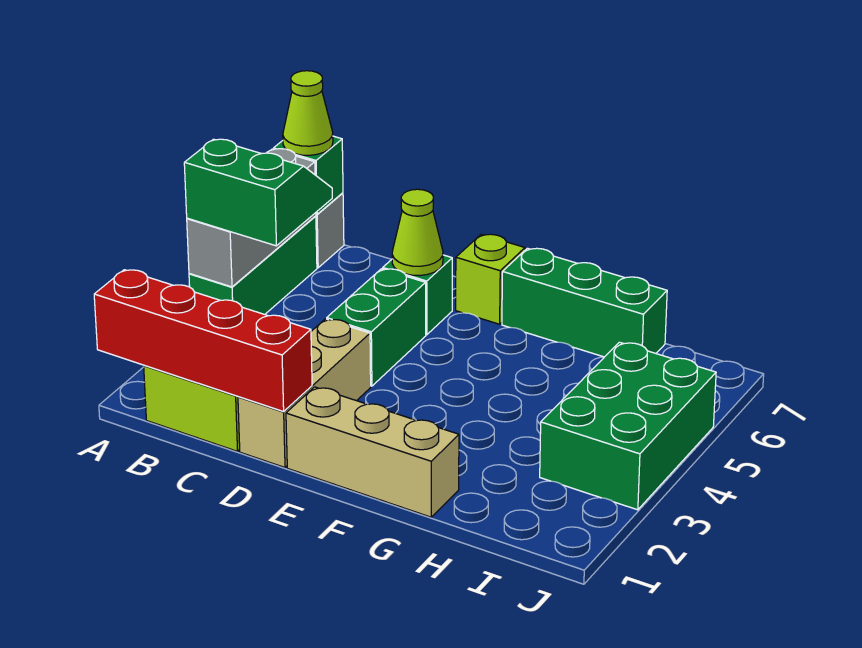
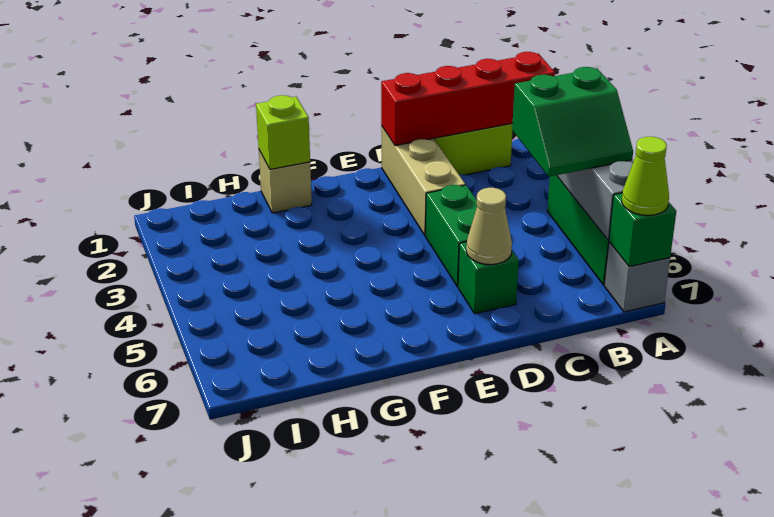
lime cone D6 level 2 -> tan cone D6 level 2
tan brick E1:G1 level 1 -> tan brick G1 level 1
lime brick E7 level 1 -> lime brick G1 level 2
green brick F7:H7 level 1 -> none
green brick I3:J5 level 1 -> none

